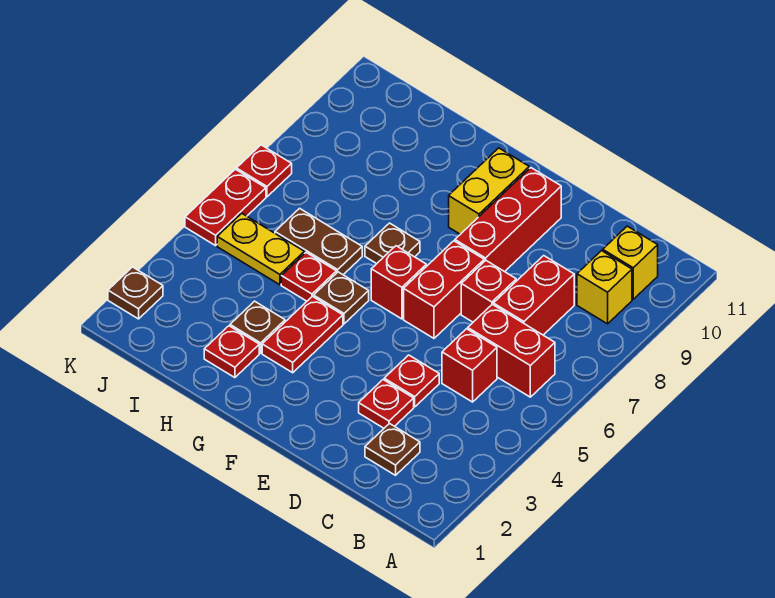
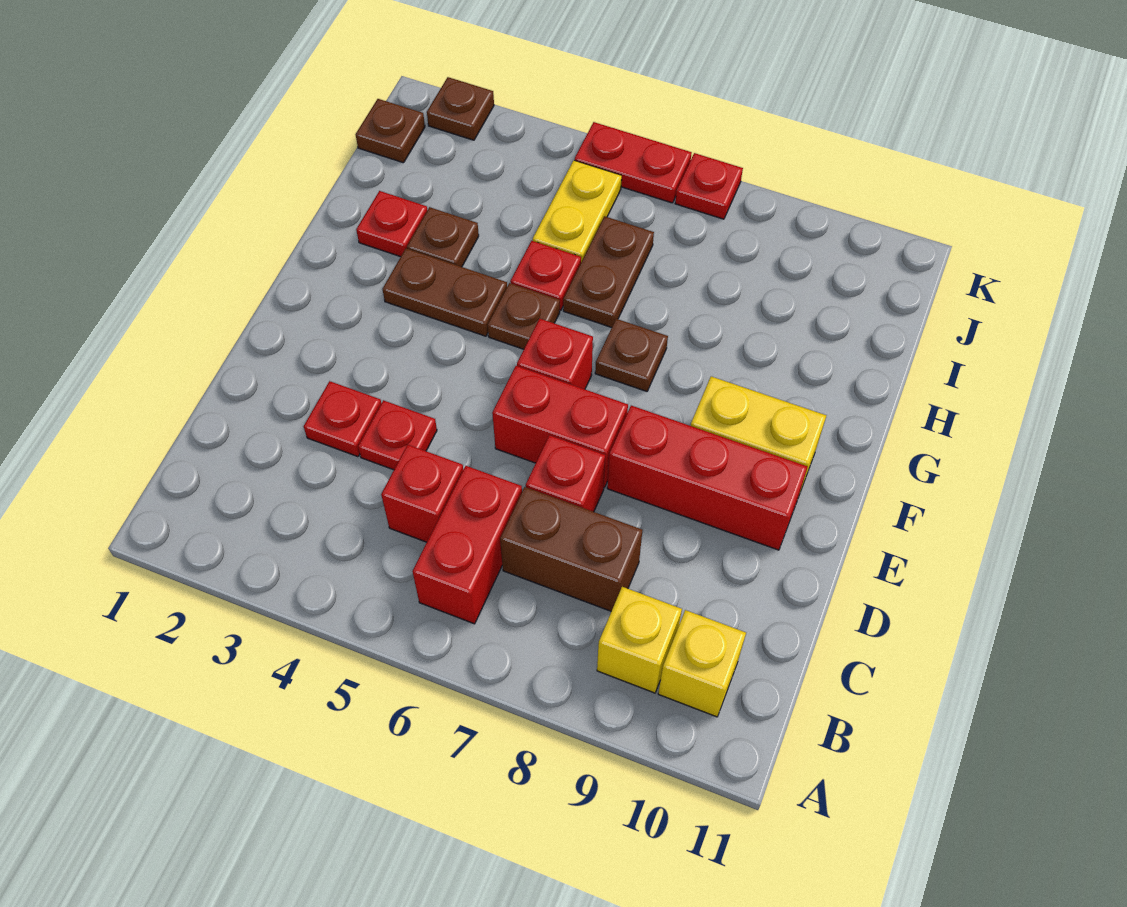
brown plate C2 level 1 -> brown plate J1 level 1
red brick C7:C8 level 1 -> brown brick C7:C8 level 1
red plate G3:G4 level 1 -> brown plate G3:G4 level 1

